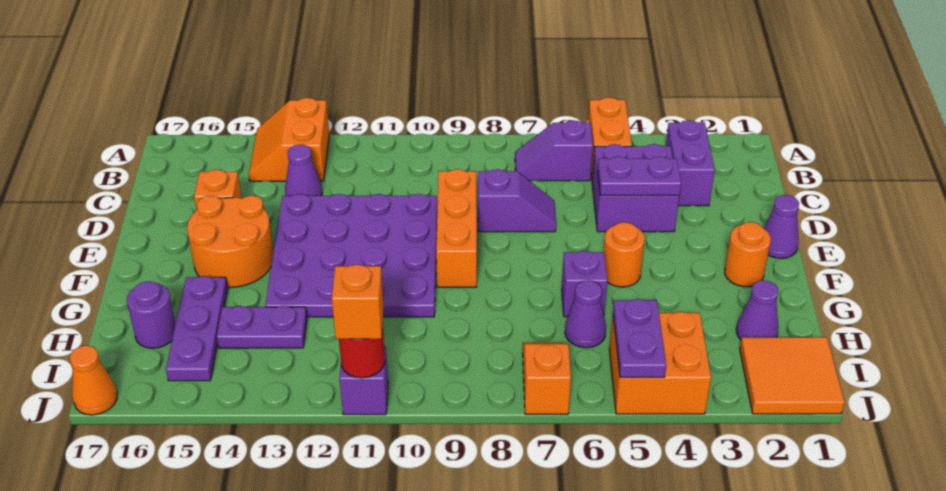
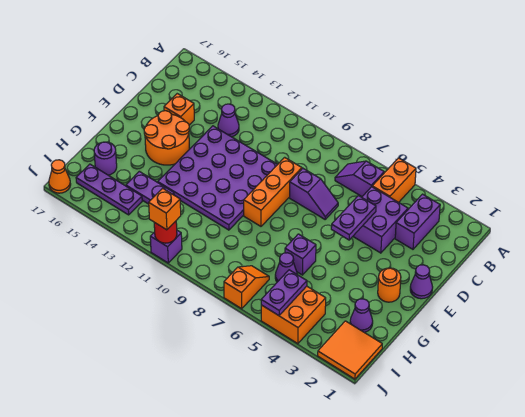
orange slope A13:B14 level 1 top 13 -> none
purple plate D4:D5 level 2 -> purple plate D5:E5 level 2
orange round brick F5 level 1 -> none
purple plate G15:I15 level 1 -> purple plate I14:I16 level 1

